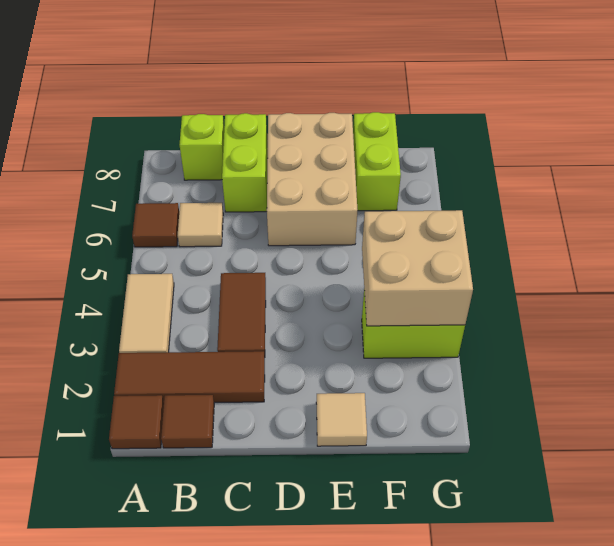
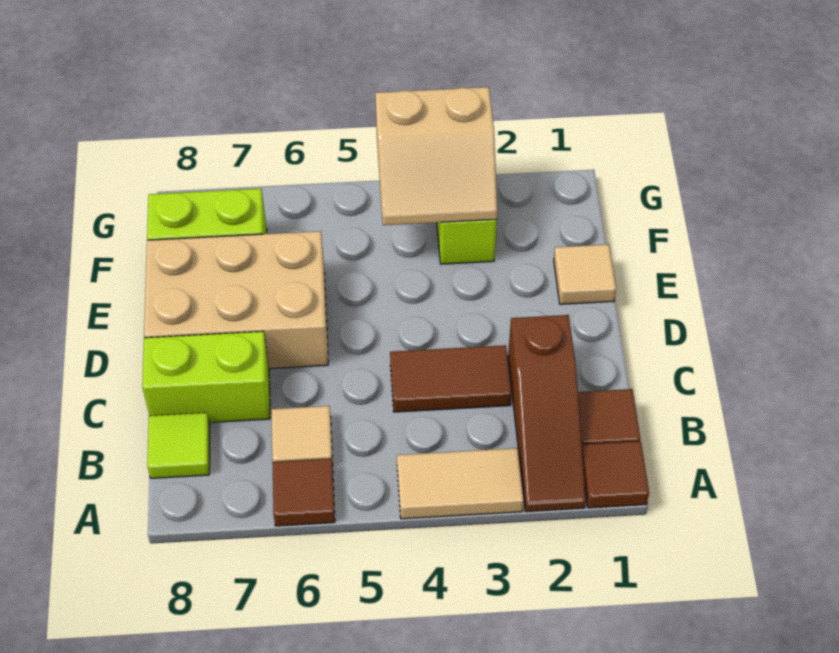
brown tile A2:C2 level 1 -> brown slope A2:C2 level 1 top C
lime brick B8 level 1 -> lime tile B8 level 1
tan brick F3:G4 level 2 -> tan slope F3:G4 level 2 top G

